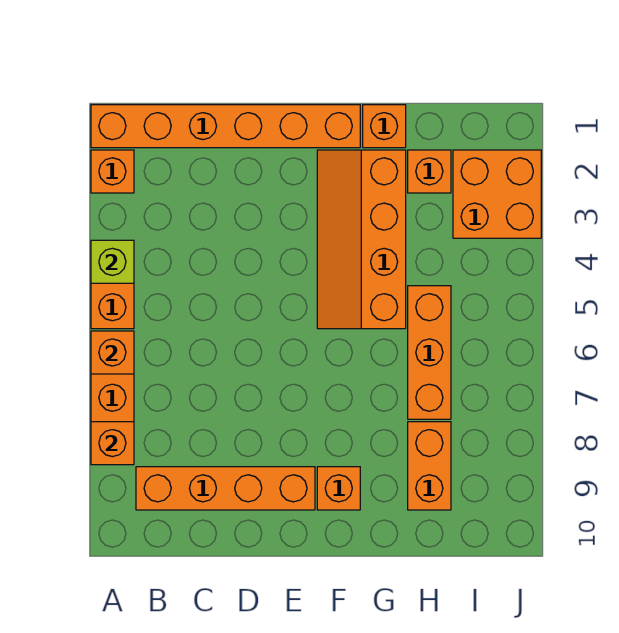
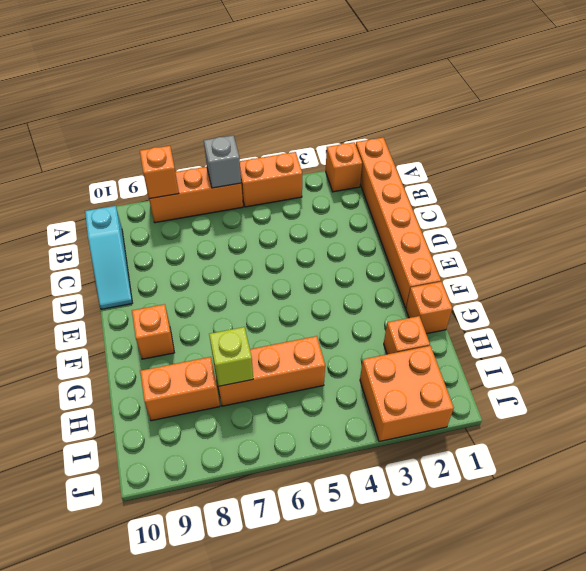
lime brick A4 level 2 -> lime brick H7 level 2
orange brick A6 level 2 -> grey brick A6 level 2
orange brick B9:E9 level 1 -> none
none -> cyan slope B10:D10 level 1 top B
orange slope F2:G5 level 1 top G -> none

